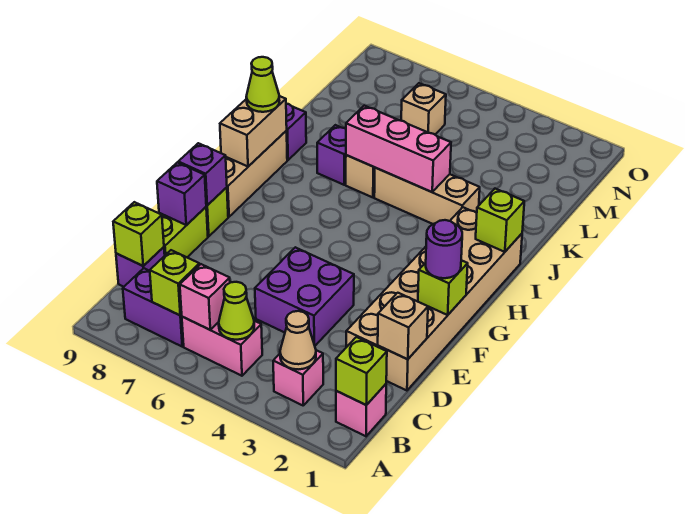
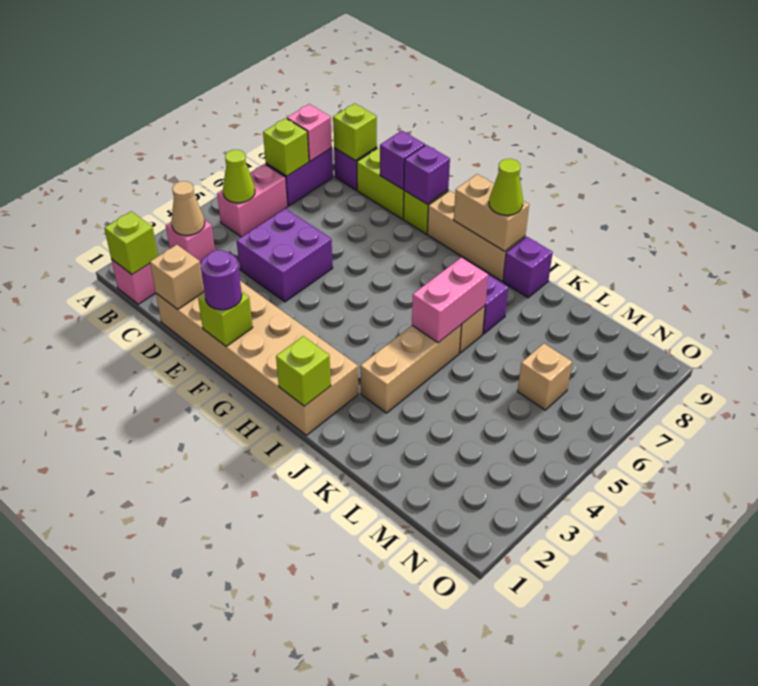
pink brick B6 level 2 -> pink brick B8 level 2
pink brick J4:J6 level 2 -> pink brick J5:J6 level 2

